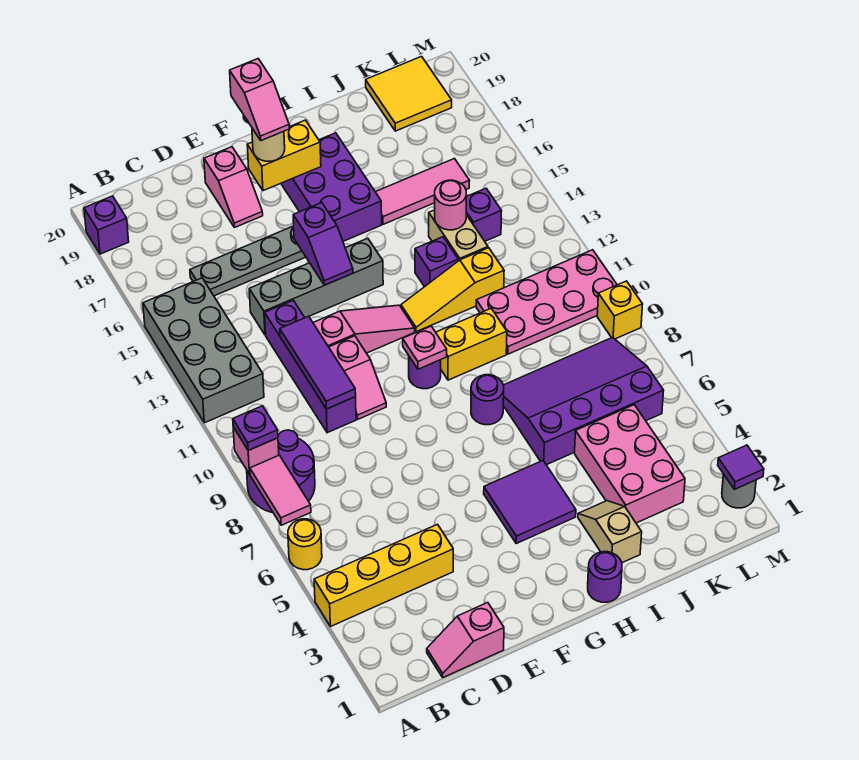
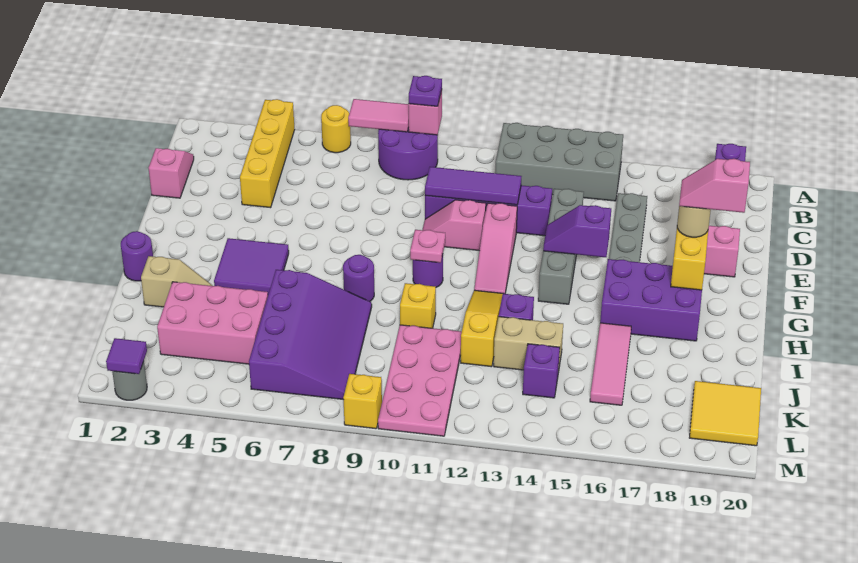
yellow brick H10:I10 level 1 -> yellow brick I10 level 1
pink round brick J14 level 2 -> none

